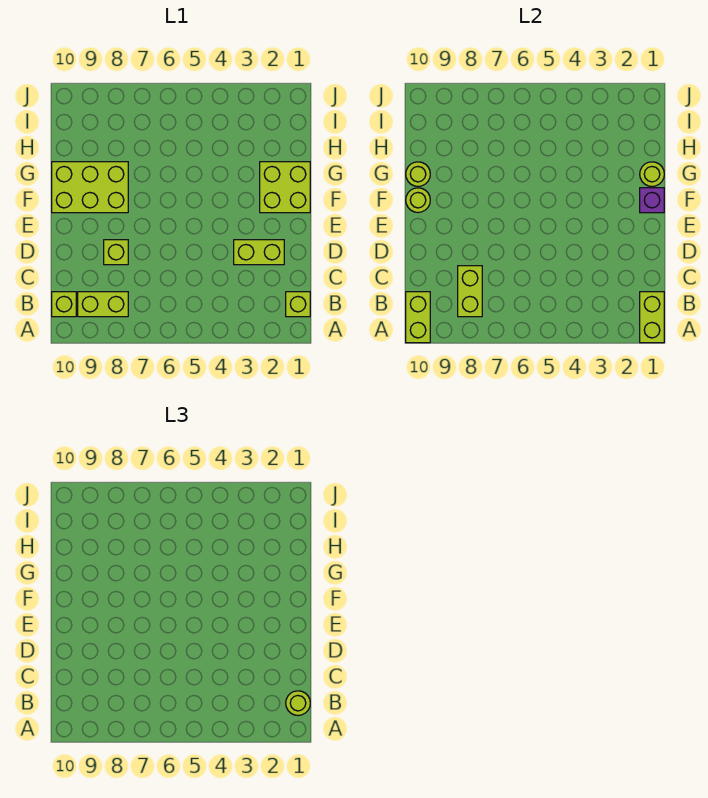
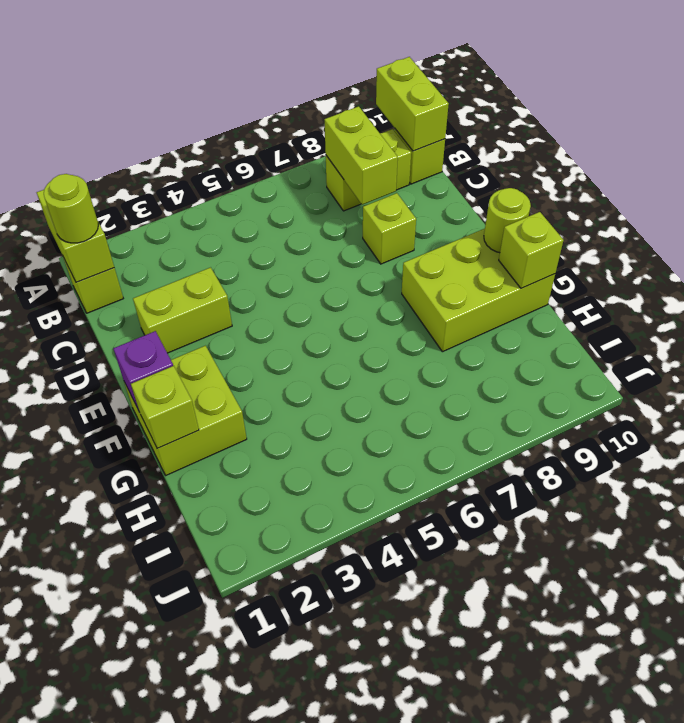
lime round brick G1 level 2 -> lime brick G1 level 2
lime round brick G10 level 2 -> lime brick G10 level 2

